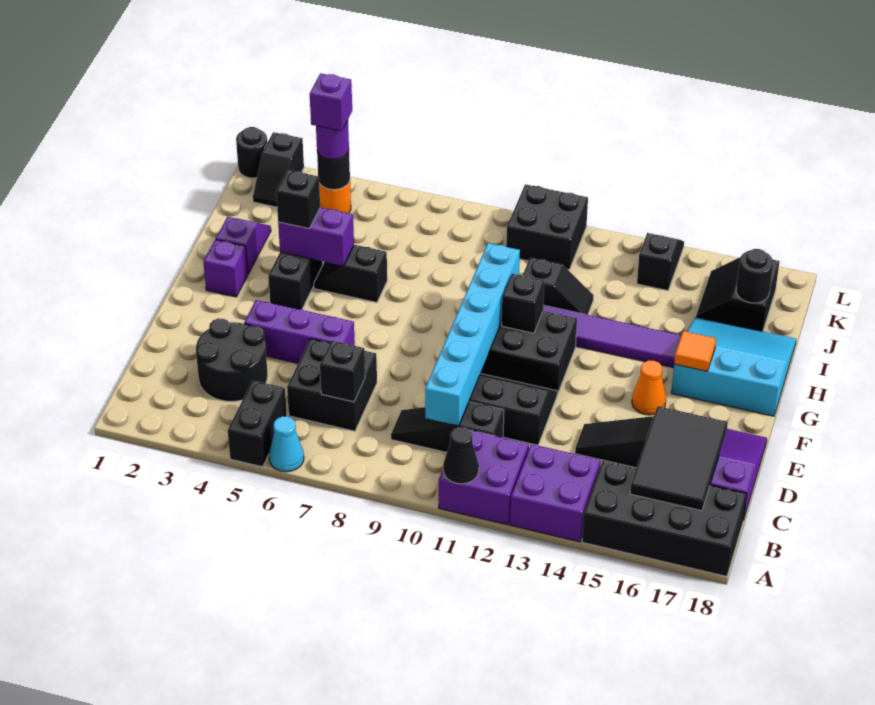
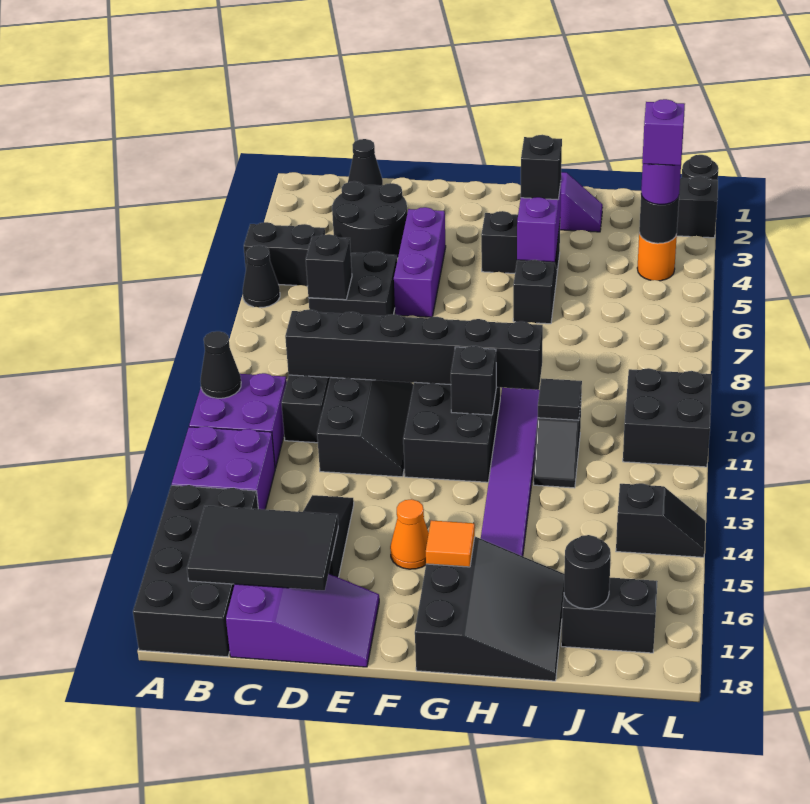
cyan cone A6 level 1 -> black cone A6 level 1
none -> black cone C1 level 1
cyan brick C10:H10 level 2 -> black brick C10:H10 level 2
purple brick G2 level 1 -> none
cyan slope G16:I18 level 1 top G -> black slope G16:I18 level 1 top G
none -> black tile I11 level 2

